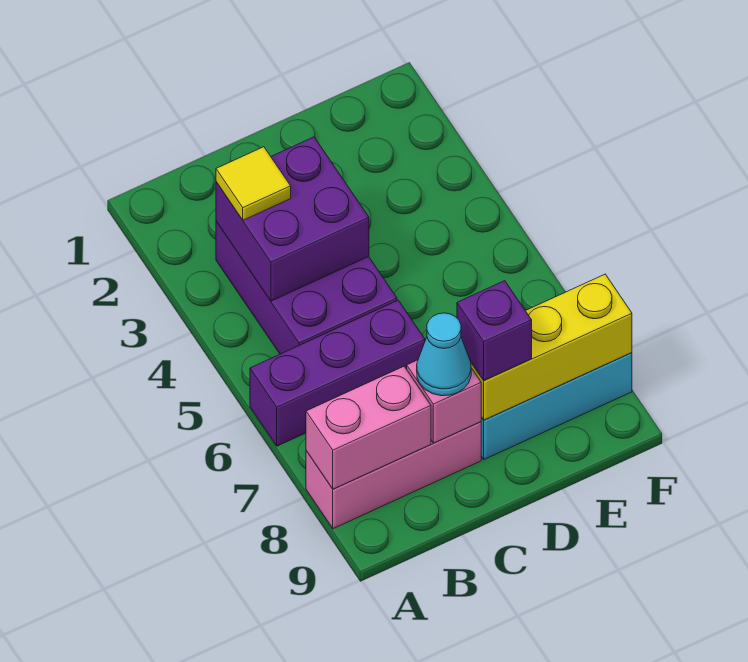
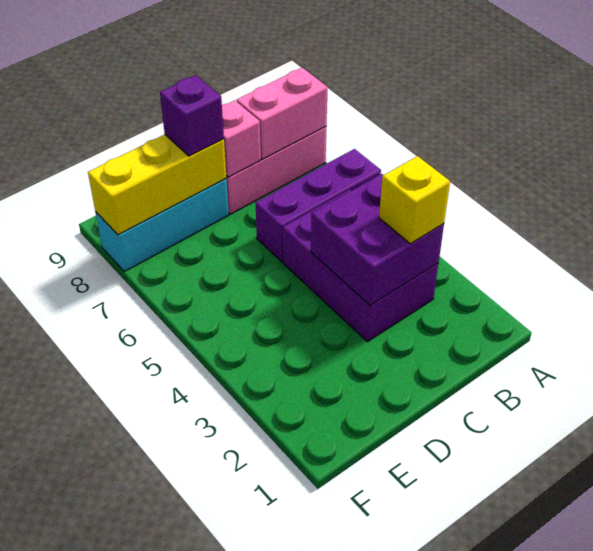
yellow tile B3 level 3 -> yellow brick B3 level 3
cyan cone C8 level 3 -> none

